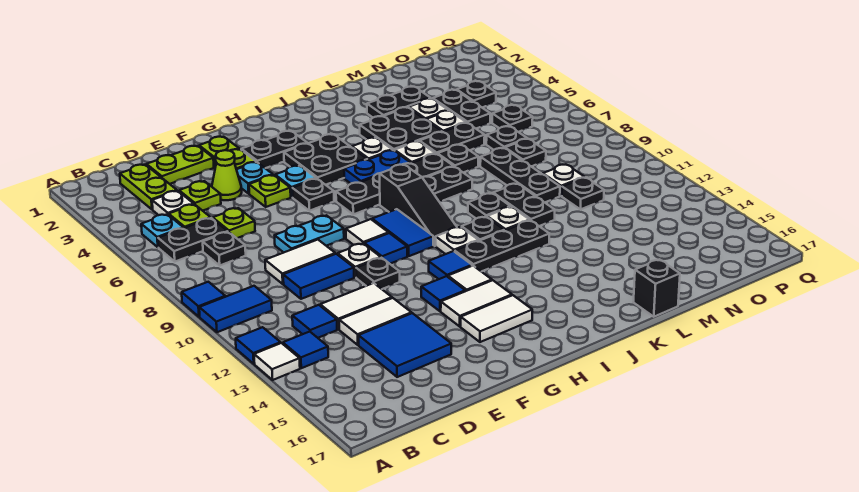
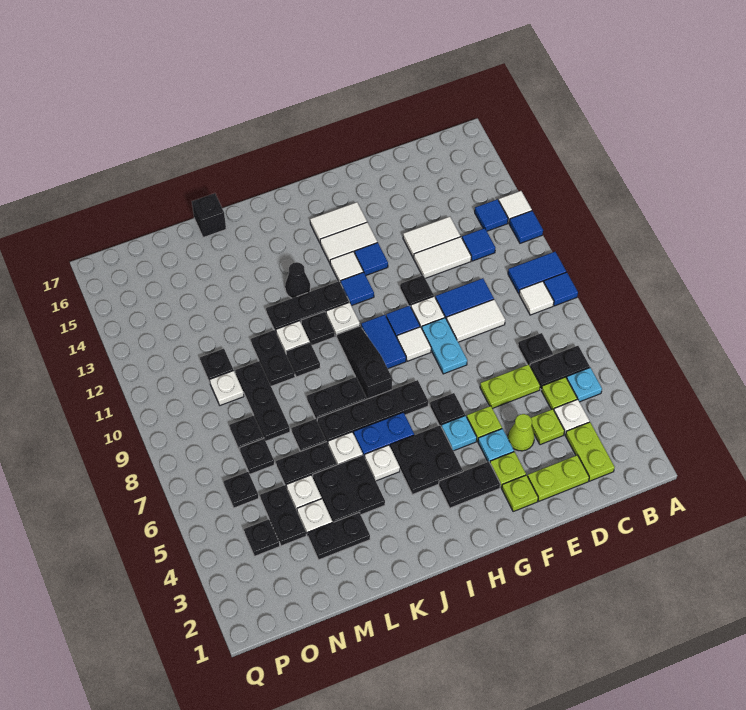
none -> white tile B9 level 1
lime plate D6 level 1 -> lime plate D6:E6 level 1
blue tile D14:E15 level 1 -> none
cyan plate E8:F8 level 1 -> cyan plate F8:F9 level 1
none -> black cone J13 level 1

